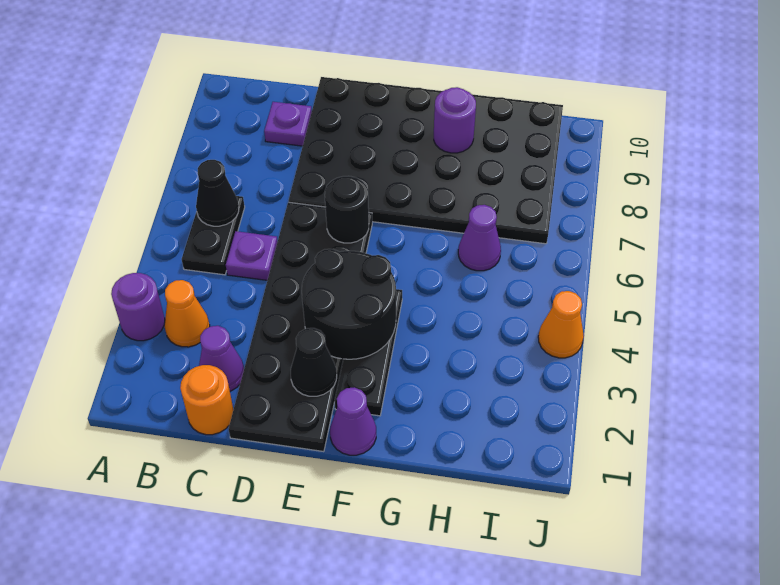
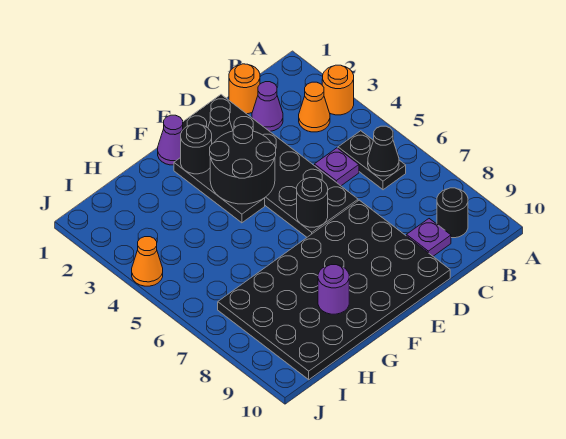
purple round brick A3 level 1 -> orange round brick A3 level 1
none -> black round brick B9 level 1
none -> black round brick F2 level 2
purple cone H6 level 1 -> none

